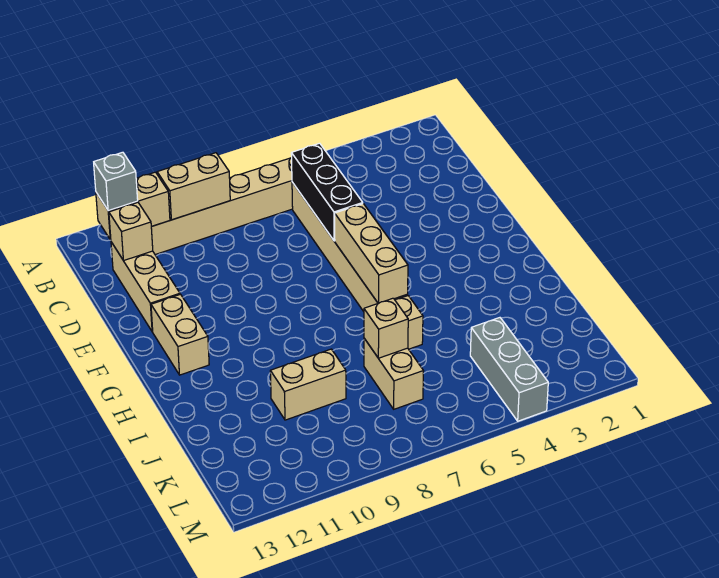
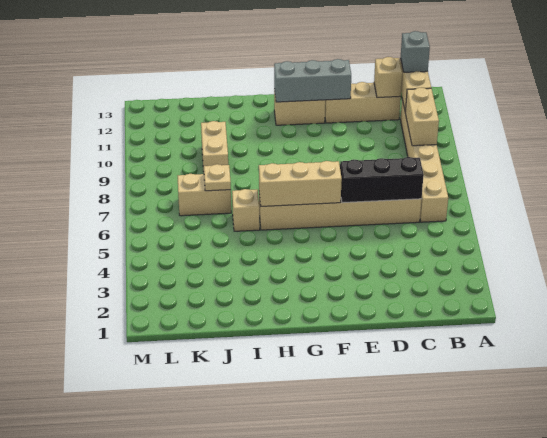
tan brick J7 level 2 -> tan plate J7 level 2
grey brick K4:M4 level 1 -> grey brick E12:G12 level 2

